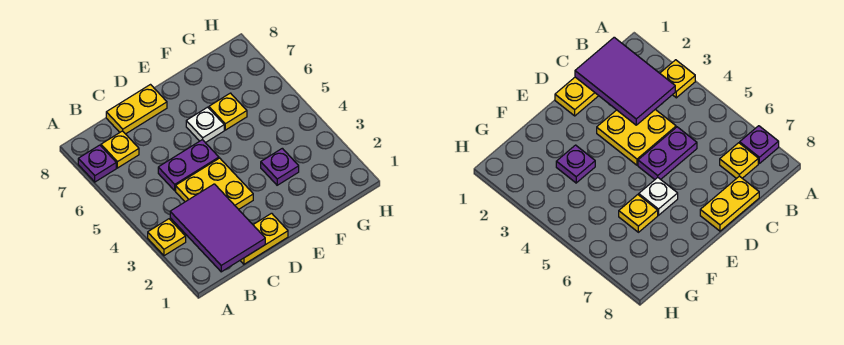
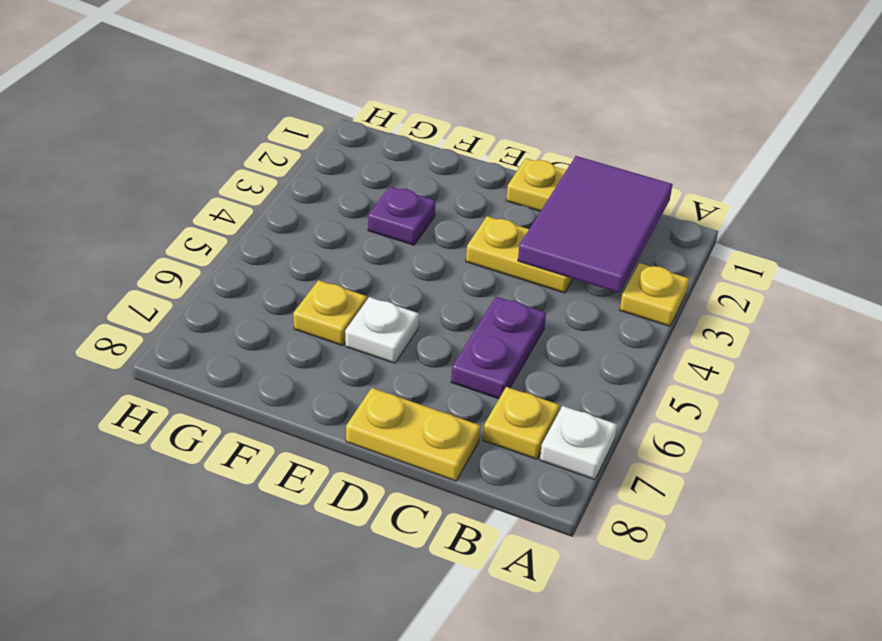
purple plate A7 level 1 -> white plate A7 level 1
yellow plate C3:D4 level 1 -> yellow plate C3:D3 level 1
purple plate C5:D5 level 1 -> purple plate C5:C6 level 1

